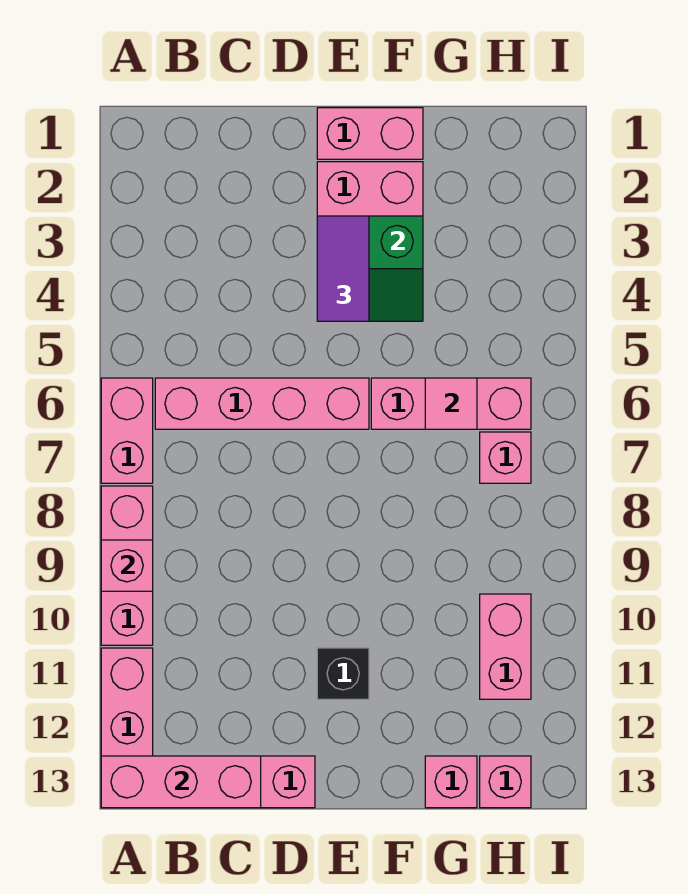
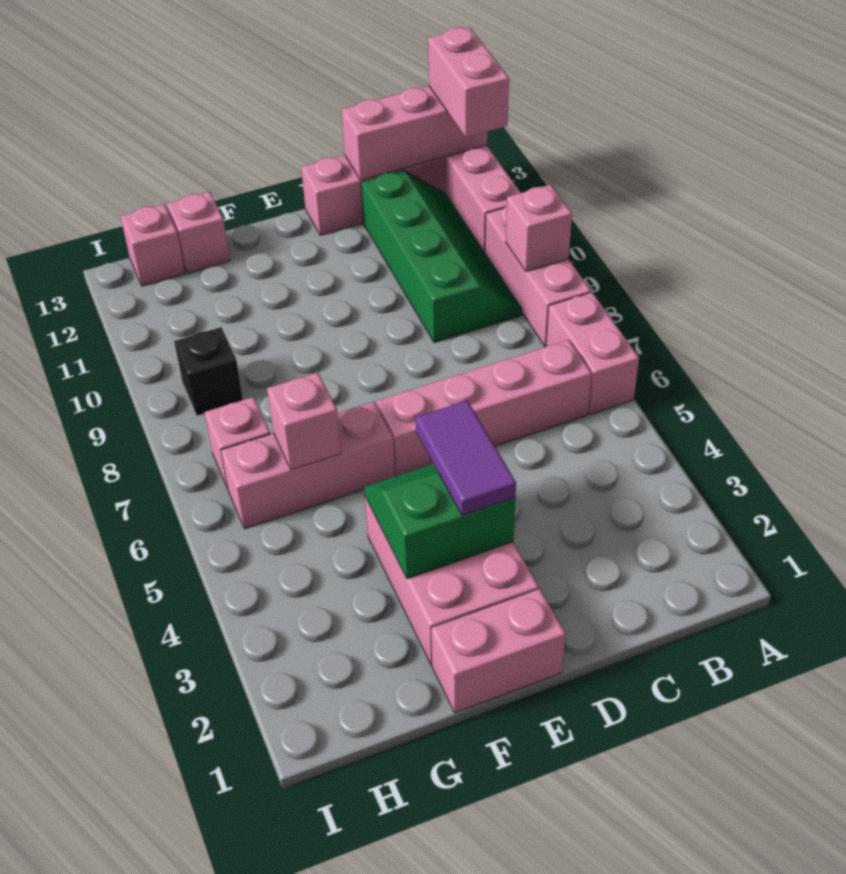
none -> green slope B9:C12 level 1 top C
black brick E11 level 1 -> black brick H9 level 1
pink tile G6 level 2 -> pink brick G6 level 2
pink brick H10:H11 level 1 -> pink brick A12:A13 level 3

